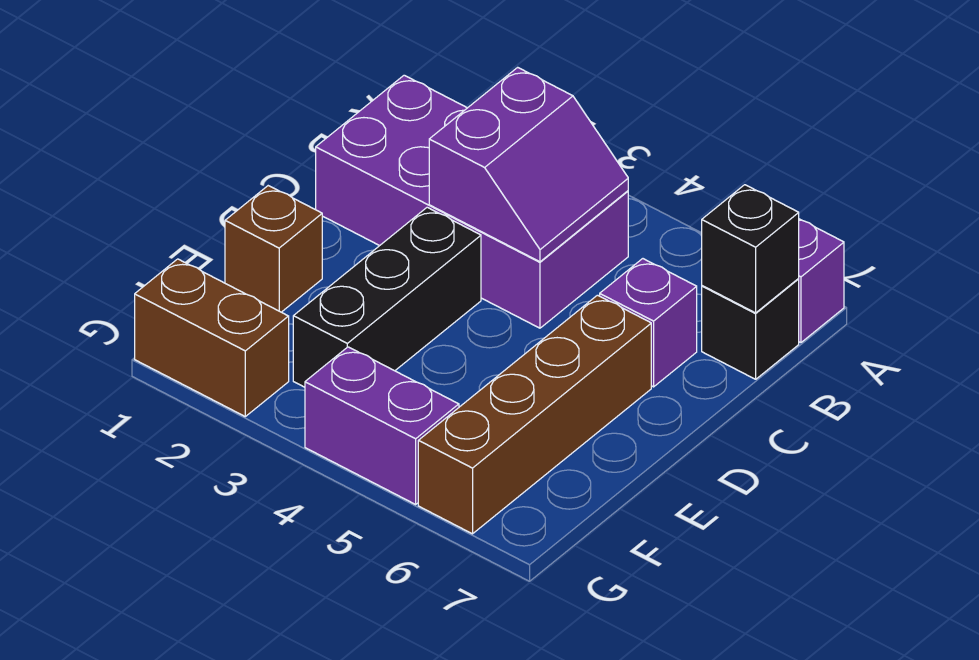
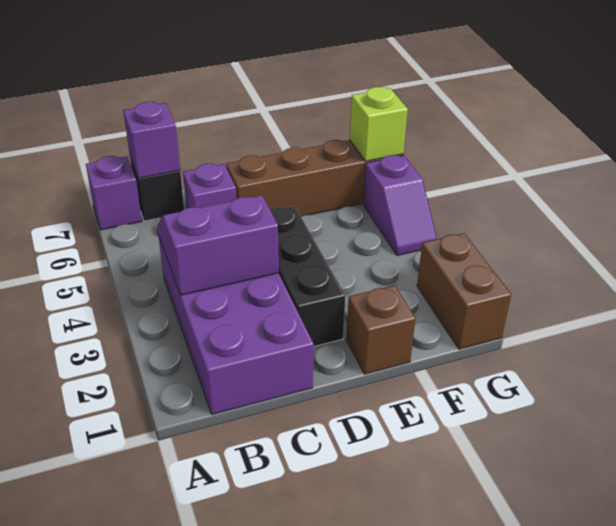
black brick B7 level 2 -> purple brick B7 level 2
black brick D3:F3 level 1 -> black brick D2:D4 level 1
purple brick G4:G5 level 1 -> purple slope G4:G5 level 1 top 5
none -> lime brick G6 level 2

